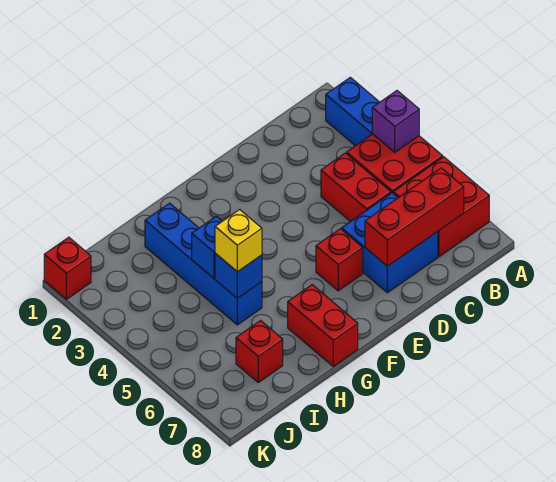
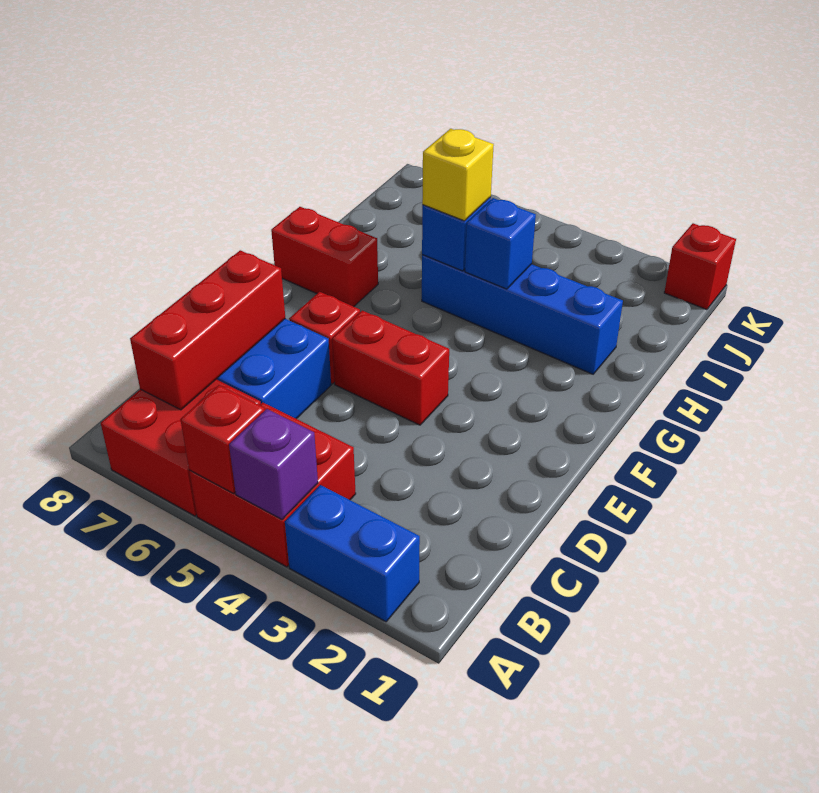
red brick C4:C5 level 1 -> red brick E4:E5 level 1
red brick I7 level 1 -> red brick A5 level 2

